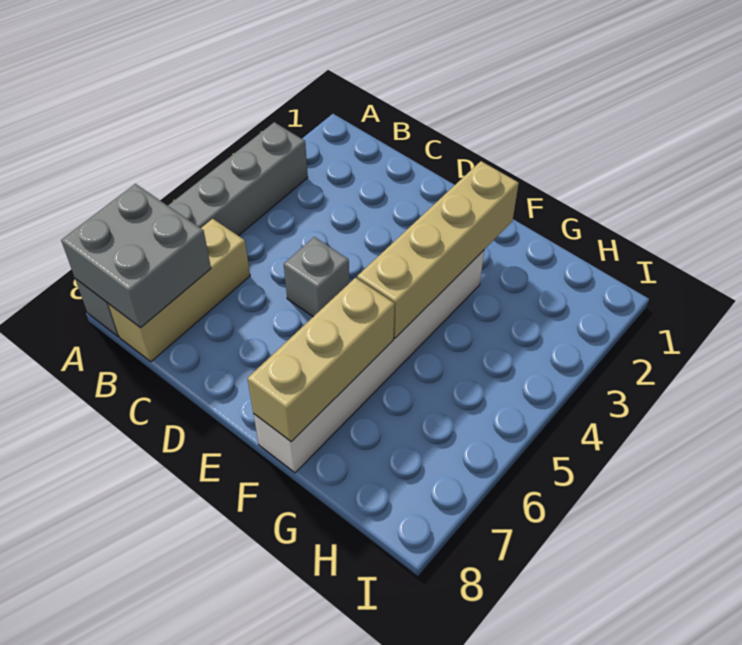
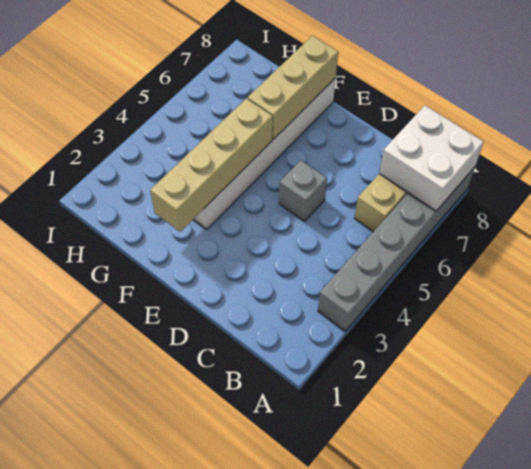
grey brick A7:B8 level 2 -> white brick A7:B8 level 2

